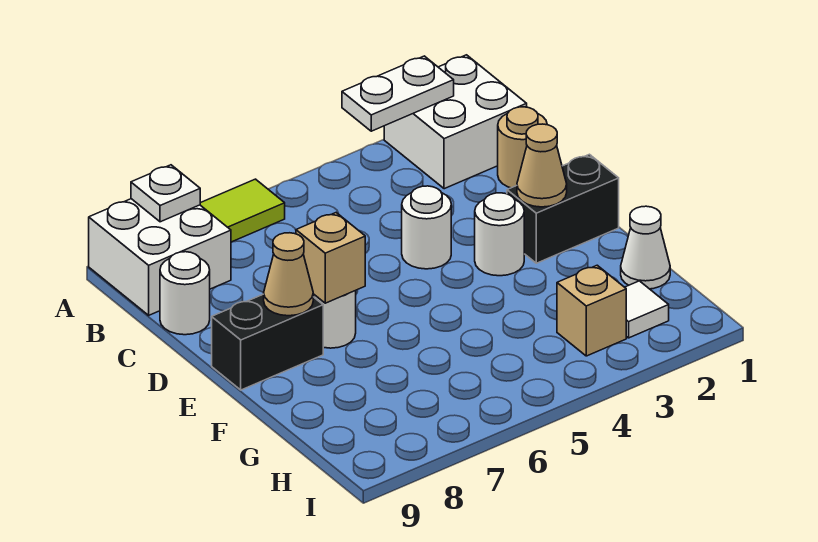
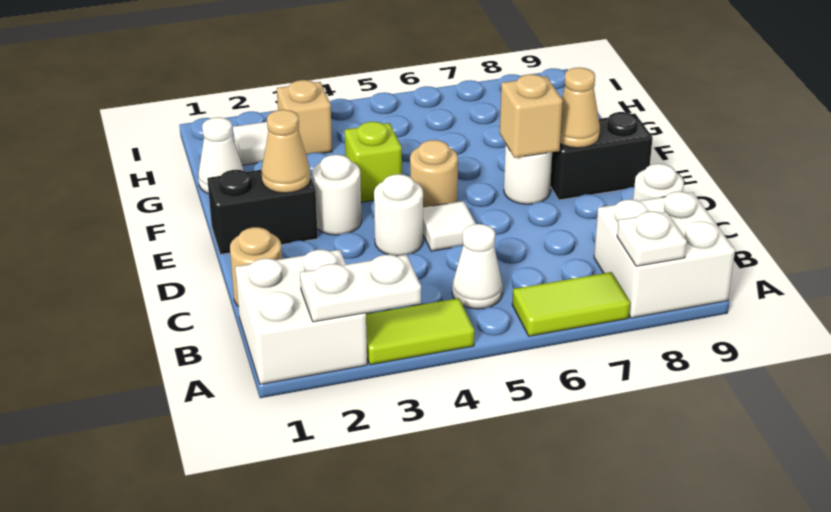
none -> lime tile A3:A4 level 1
none -> white cone B5 level 1
none -> white tile D5 level 1
none -> tan round brick E5 level 1
none -> lime brick F4 level 1

